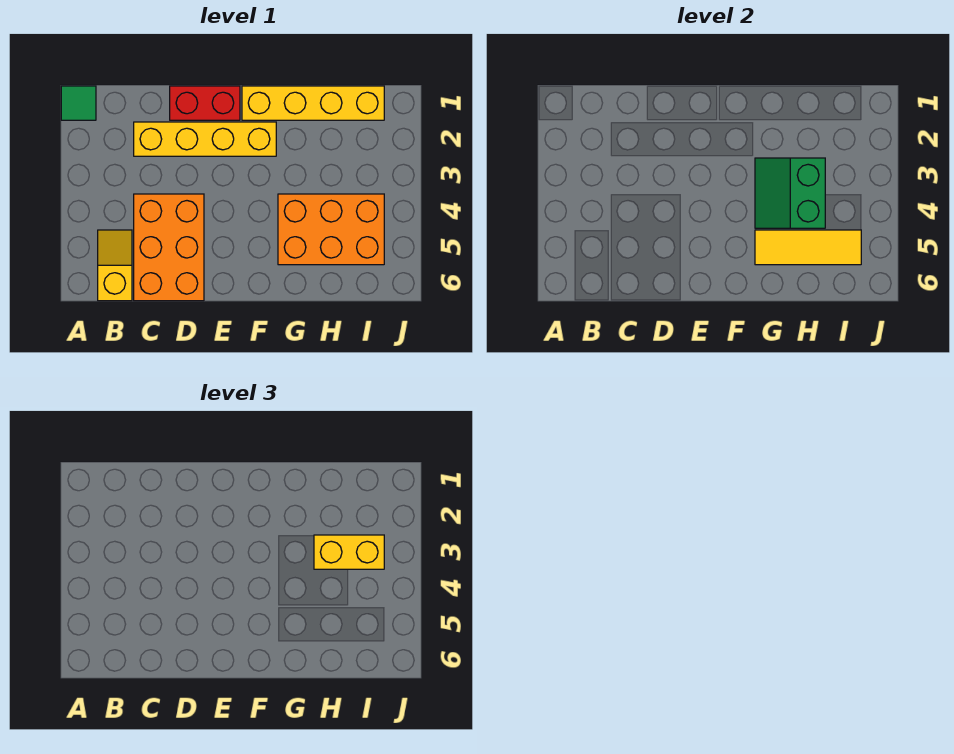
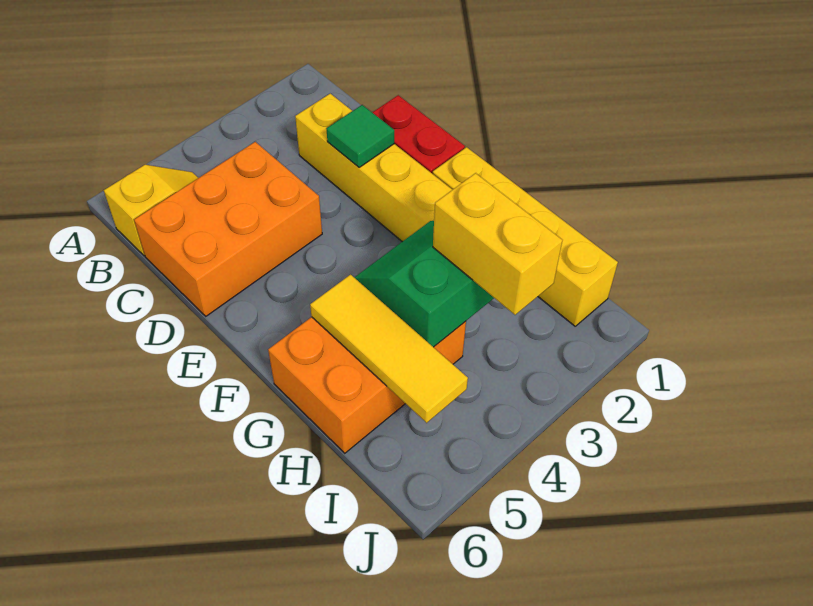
green tile A1 level 1 -> green tile D2 level 2
orange brick G4:I5 level 1 -> orange brick G4:H6 level 1

